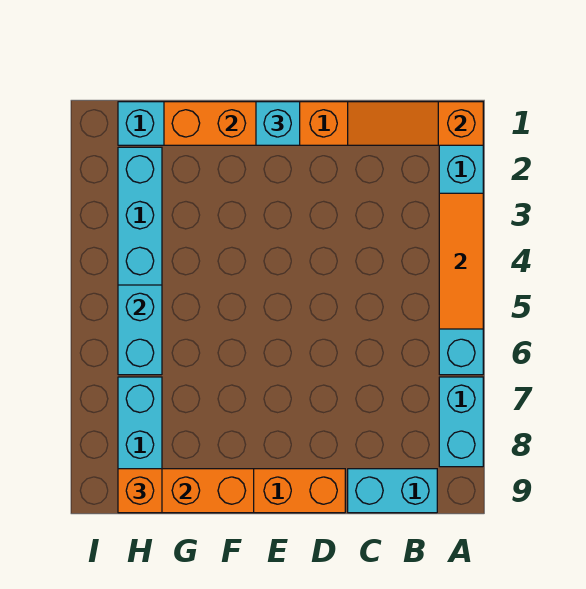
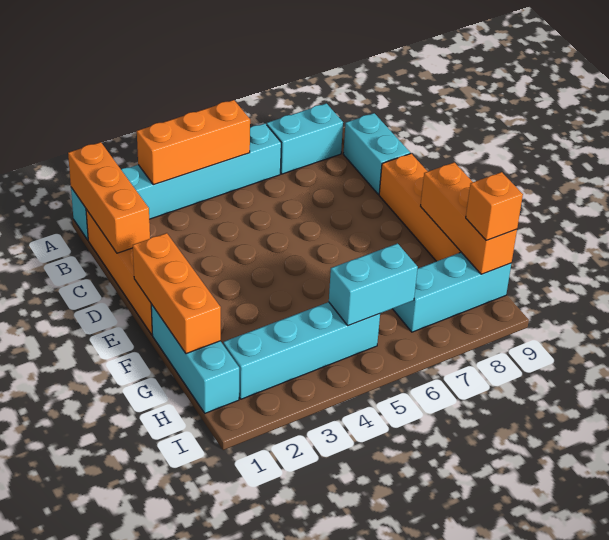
orange slope A1:C1 level 2 top A -> orange brick A1:C1 level 2
orange tile A3:A5 level 2 -> orange brick A3:A5 level 2
cyan brick E1 level 3 -> none

